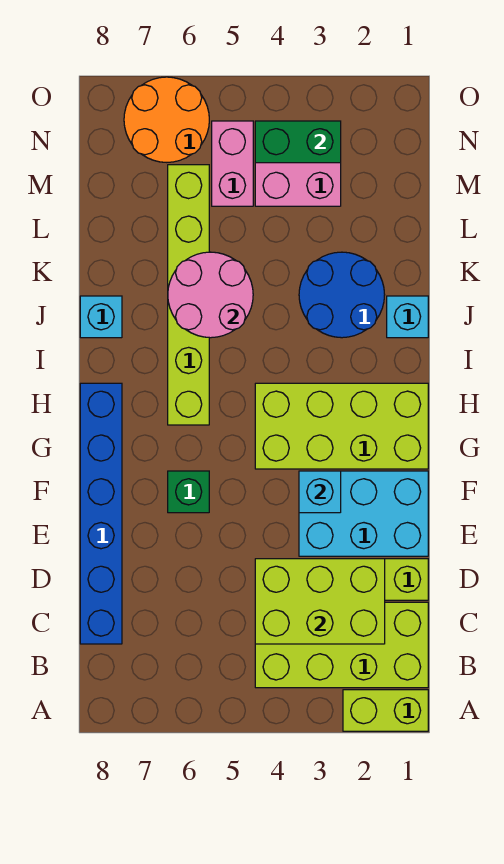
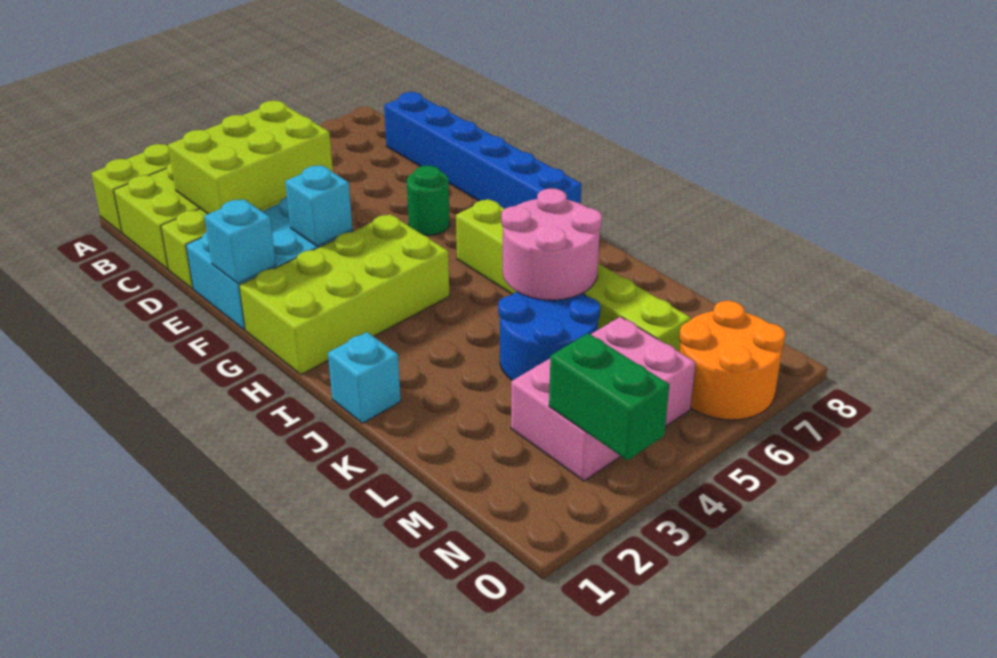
green brick F6 level 1 -> green round brick F6 level 1
blue round brick J2:K3 level 1 -> blue round brick K4:L5 level 1
cyan brick J8 level 1 -> cyan brick F1 level 2
green brick N3:N4 level 2 -> green brick N3:O3 level 2

